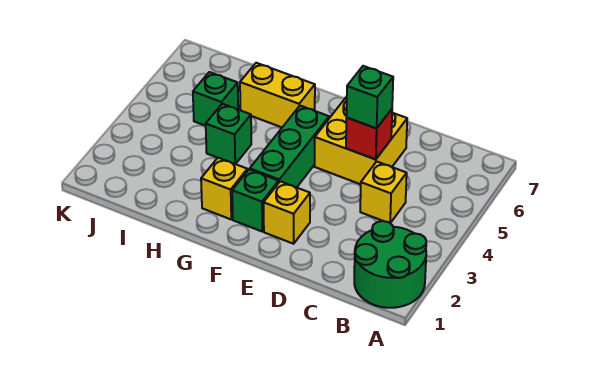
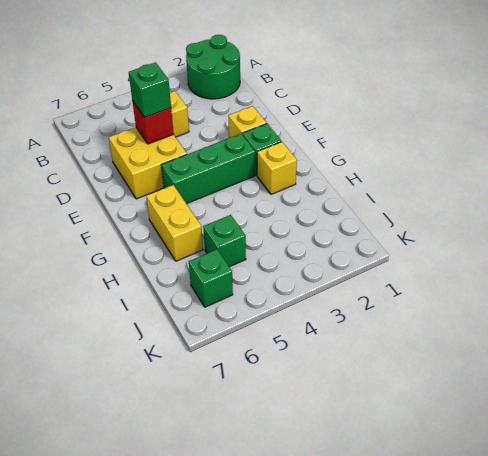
green brick H4 level 1 -> green brick J6 level 1

